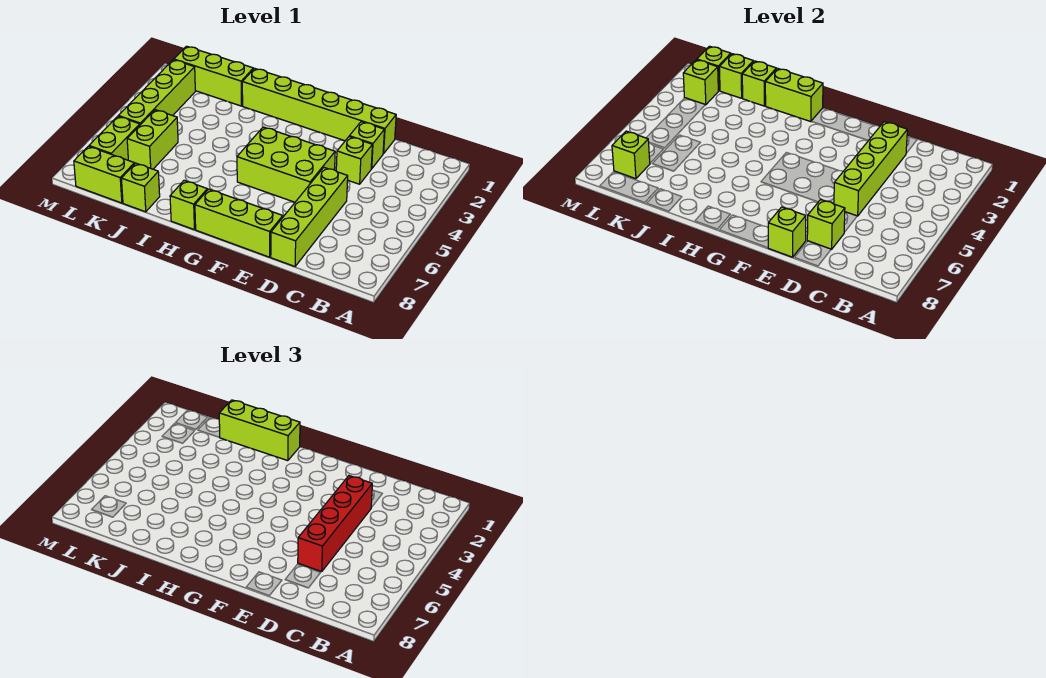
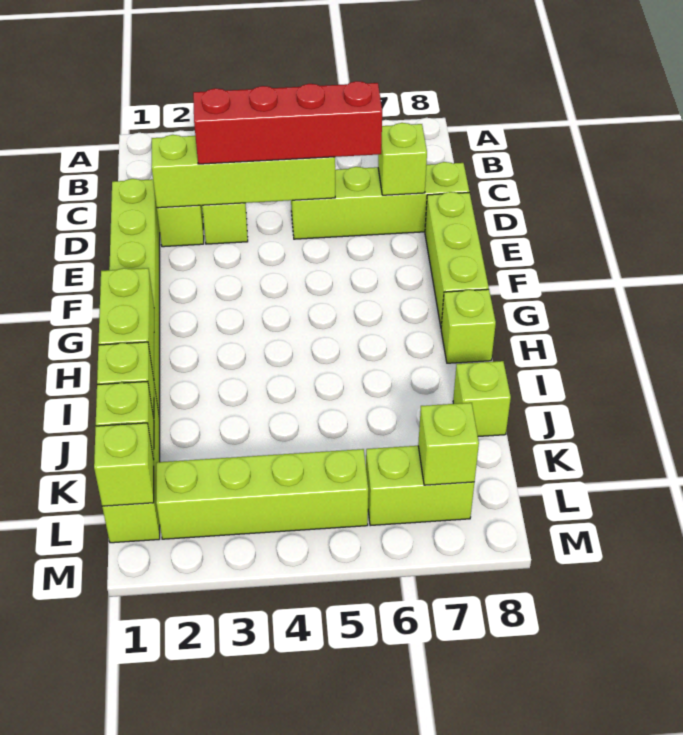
lime brick E4:G5 level 1 -> none
lime brick E8 level 2 -> none
lime brick H1:J1 level 3 -> none
lime brick K5:K6 level 1 -> none
lime brick K8:L8 level 1 -> none
lime brick L2 level 2 -> none

